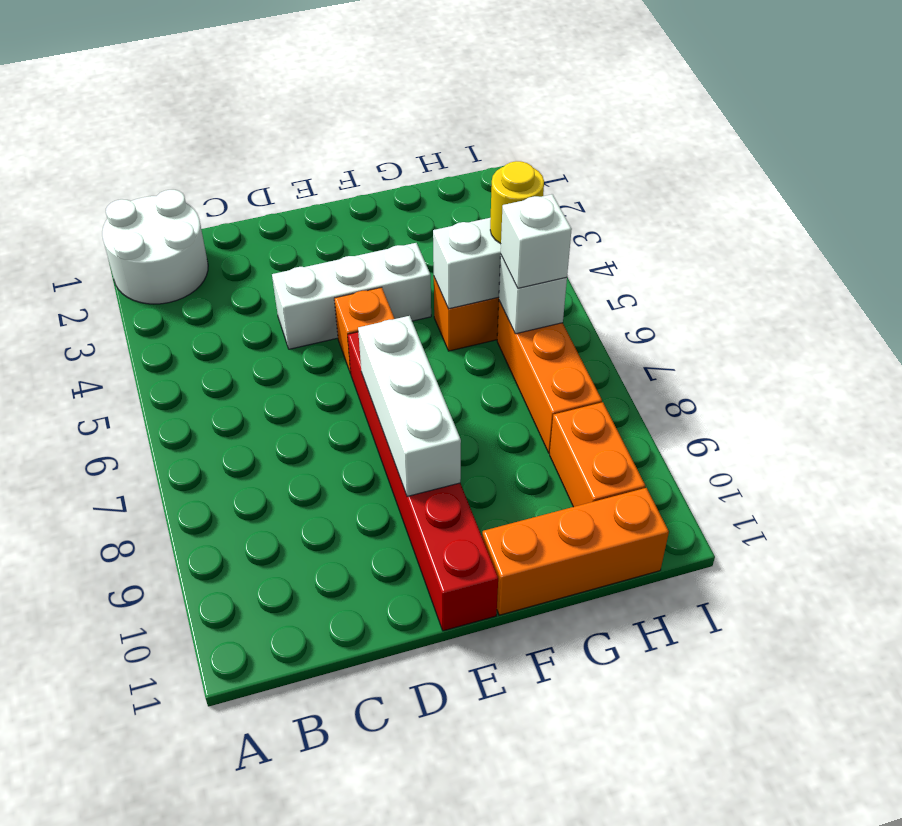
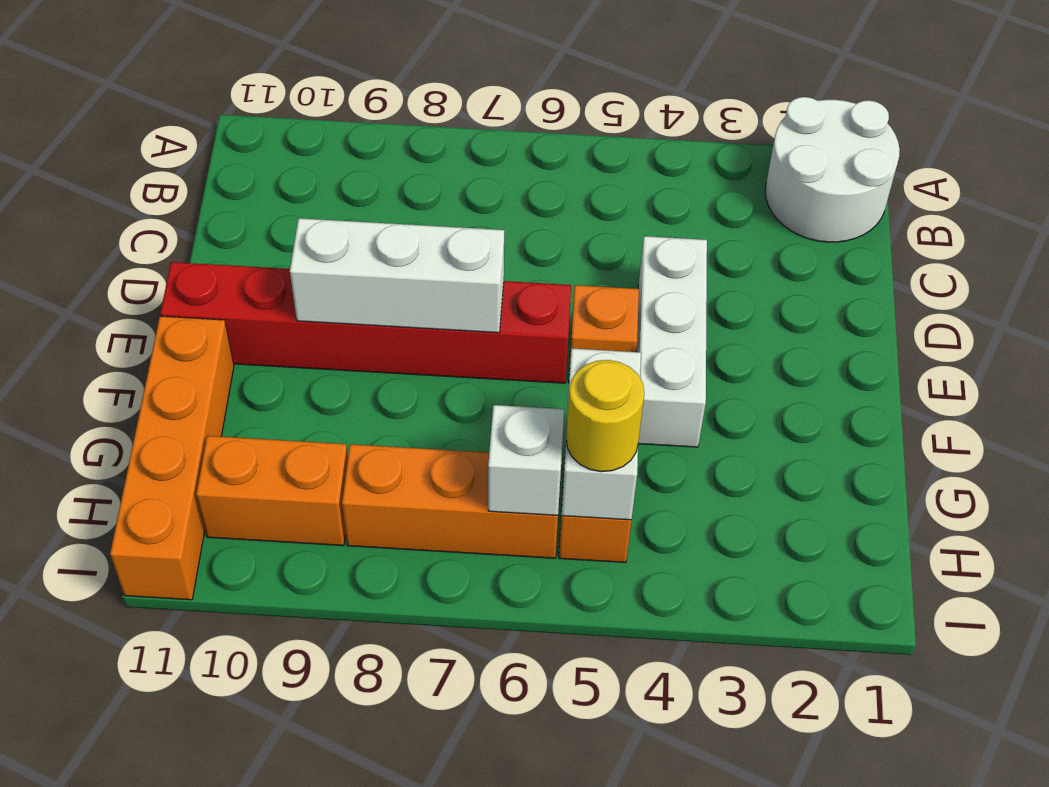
orange brick F11:H11 level 1 -> orange brick F11:I11 level 1
white brick H6 level 3 -> none

